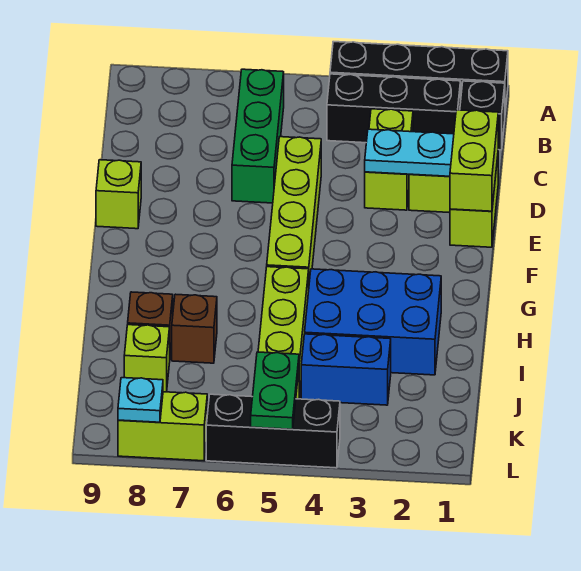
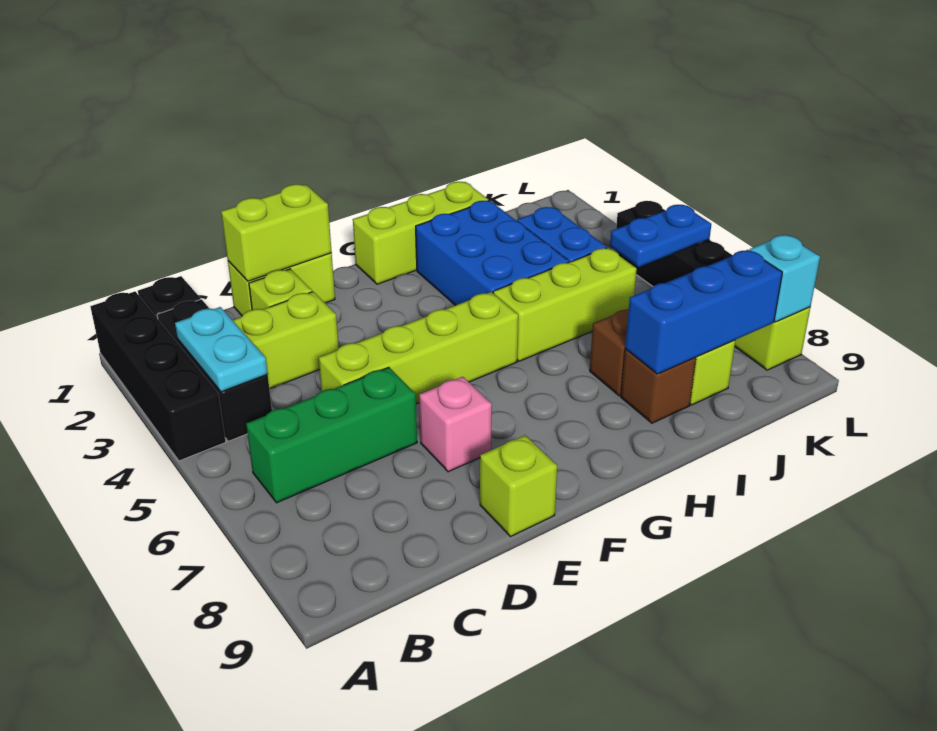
cyan plate D2:D3 level 2 -> cyan plate B3:B4 level 2
none -> pink brick E7 level 1
none -> lime brick G1:I1 level 1
none -> blue brick I8:K8 level 2
green plate K5:L5 level 2 -> blue plate K5:L5 level 2
cyan plate L8 level 2 -> cyan brick L8 level 2

